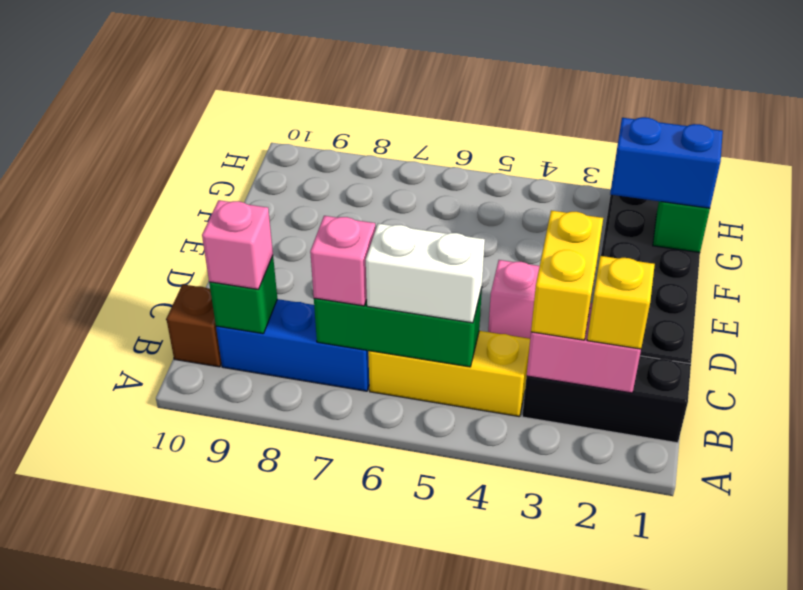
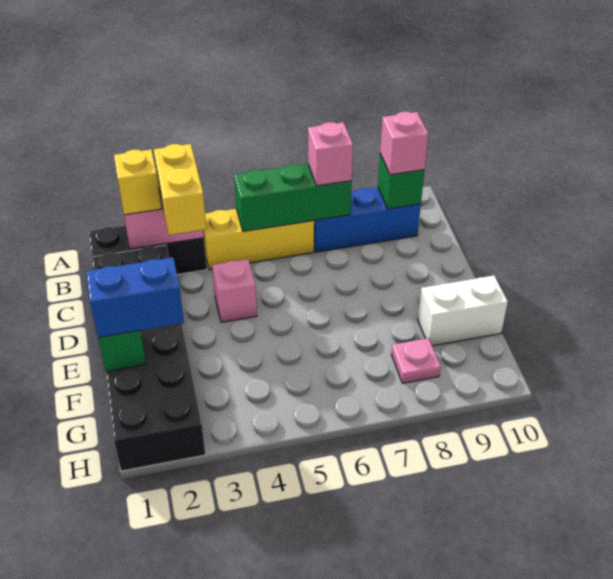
white brick B5:B6 level 3 -> white brick F9:F10 level 1
brown brick B10 level 1 -> none
none -> pink plate G8 level 1

